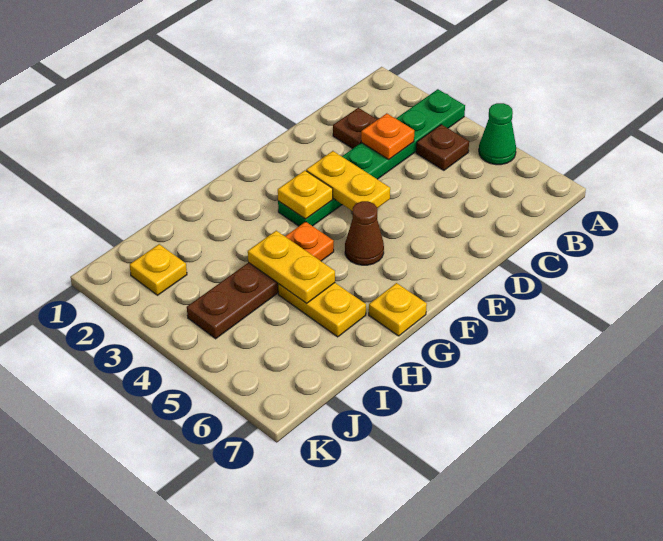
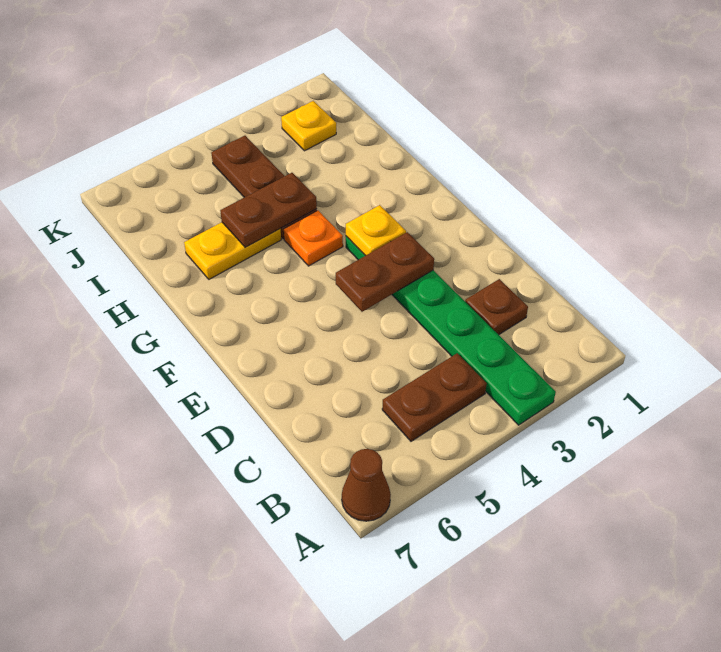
green cone A5 level 1 -> none
brown plate B4 level 1 -> brown plate B4:B5 level 1
orange plate C3 level 2 -> none
yellow plate E3:E4 level 2 -> brown plate E3:E4 level 2
brown cone F5 level 1 -> brown cone A7 level 1
yellow plate G7 level 1 -> none
yellow plate H4:H5 level 2 -> brown plate H4:H5 level 2

